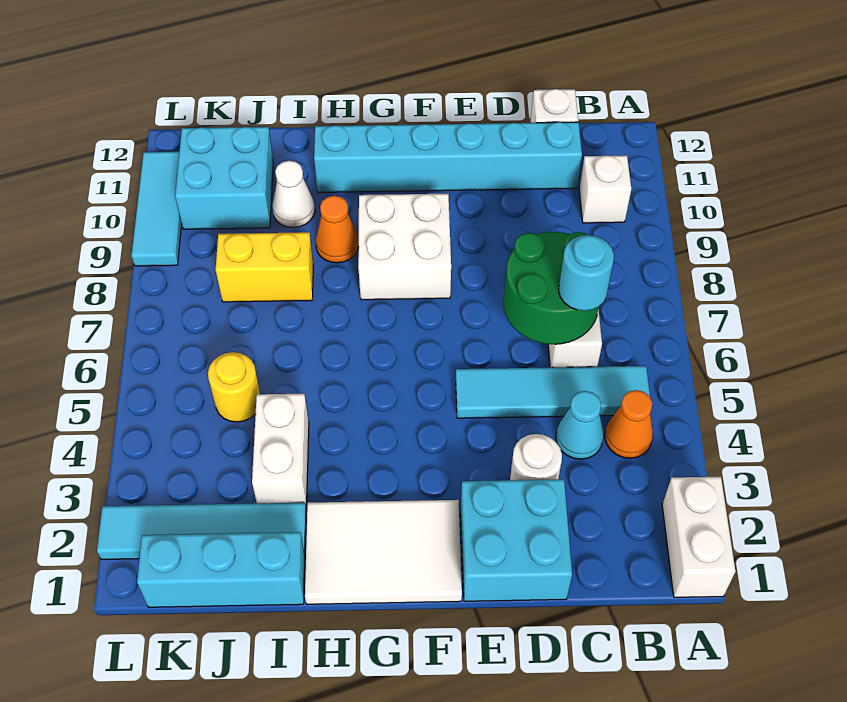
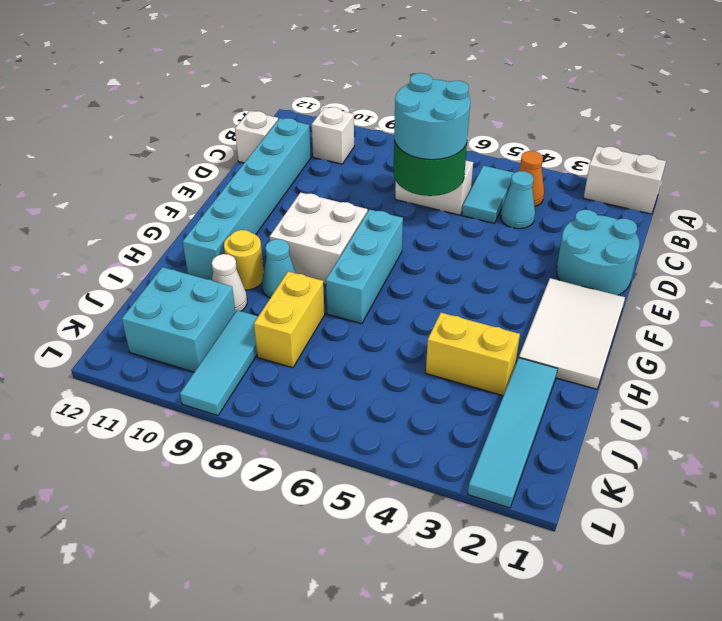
cyan tile B5:E5 level 1 -> cyan tile B5:C5 level 1
cyan round brick C6 level 3 -> cyan round brick C6:D7 level 3
cyan brick D1:E2 level 1 -> cyan round brick D1:E2 level 1
white round brick D3 level 1 -> none
orange cone H9 level 1 -> cyan cone H9 level 1
cyan brick I1:K1 level 1 -> cyan brick F7:H7 level 1
white brick I3:I4 level 1 -> yellow brick I3:I4 level 1
yellow round brick J5 level 1 -> yellow round brick H10 level 1
cyan tile L9:L11 level 1 -> cyan tile J9:L9 level 1

